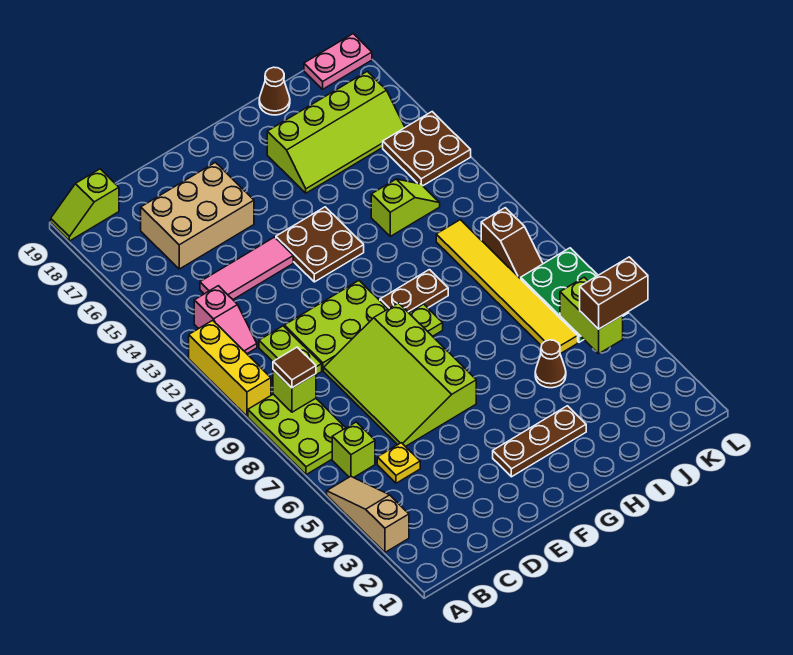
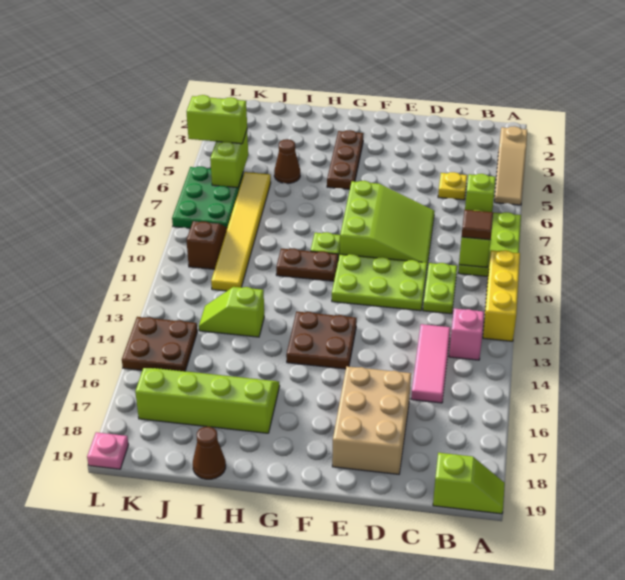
pink tile C14:E14 level 1 -> pink tile C13:C15 level 1
tan brick C16:E17 level 1 -> tan brick D16:E18 level 1
lime slope D6:F9 level 1 top F -> lime slope D7:F9 level 1 top F
brown plate F3:H3 level 1 -> brown plate G3:G5 level 1
brown brick K5:L5 level 3 -> lime brick K5:L5 level 3
pink plate K19:L19 level 1 -> pink plate L19 level 1

